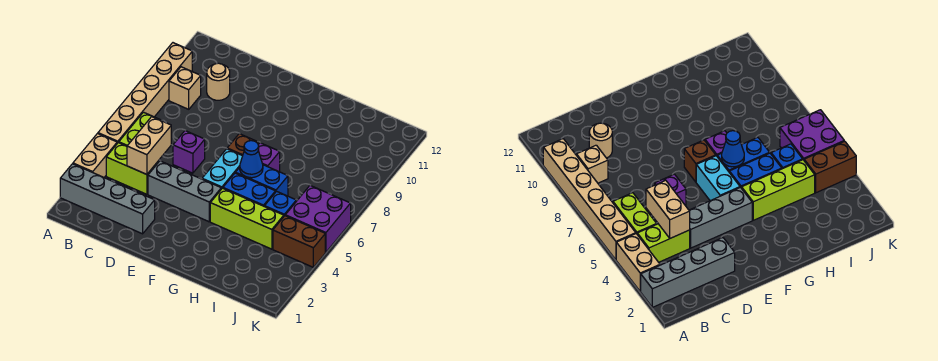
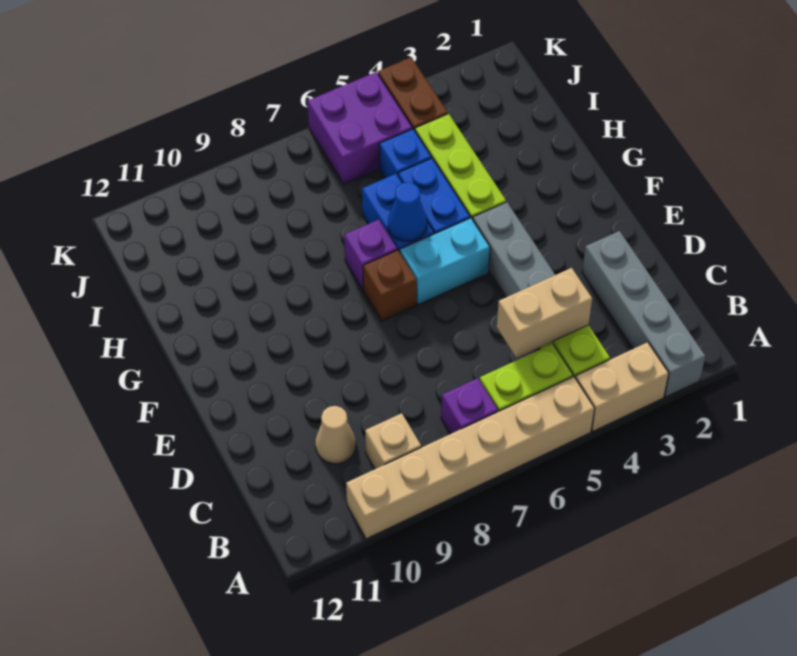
tan round brick C10 level 1 -> tan cone C10 level 1
purple brick D6 level 1 -> purple brick B7 level 1

